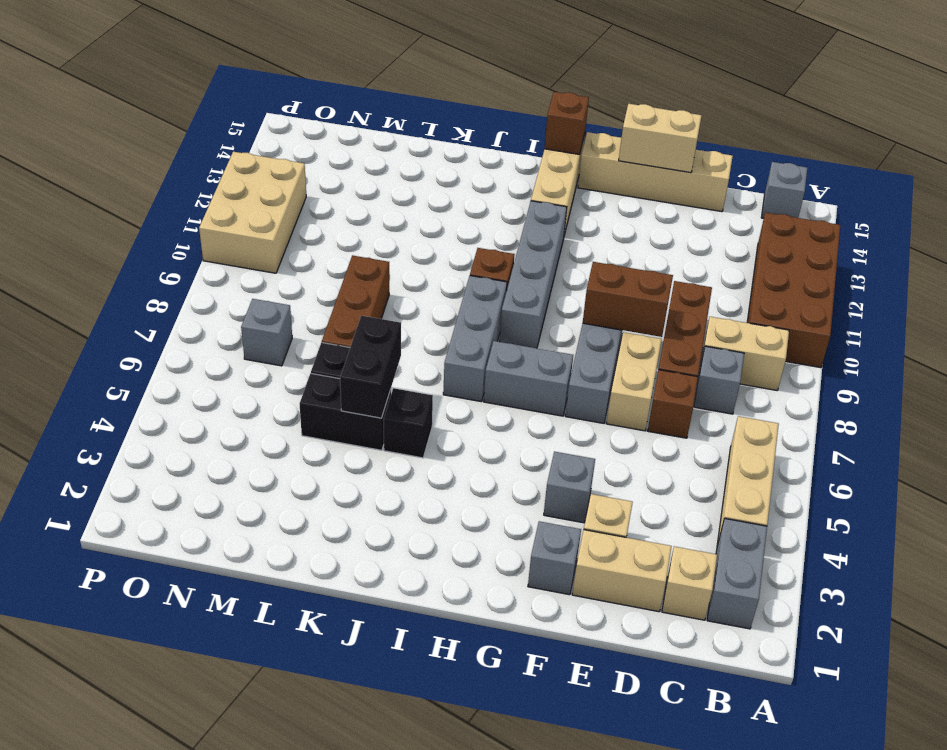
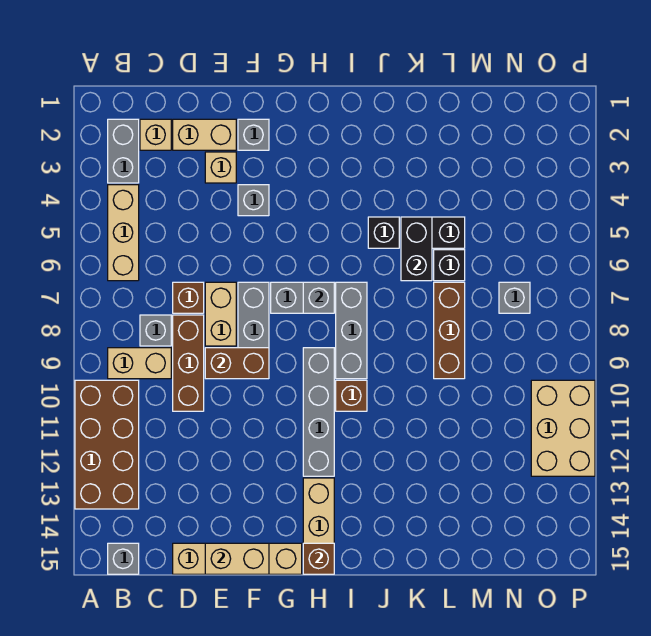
none -> grey brick H7 level 2

